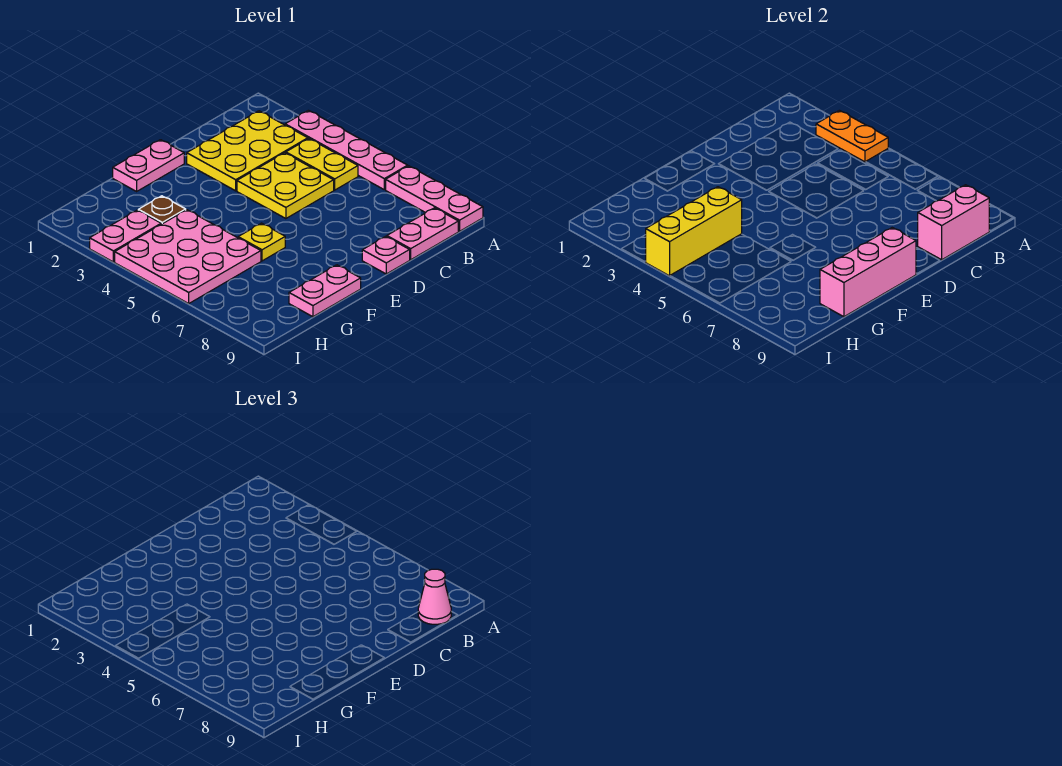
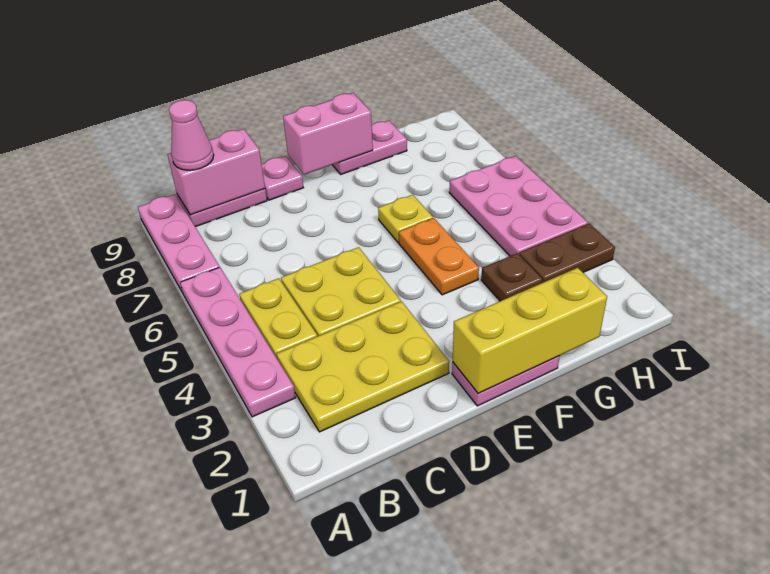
orange plate A3:A4 level 2 -> orange plate F4:F5 level 1
pink brick E9:G9 level 2 -> pink brick E9:F9 level 2
pink plate G4:I6 level 1 -> pink plate H4:I6 level 1
yellow brick G4:I4 level 2 -> yellow brick E1:G1 level 2
pink plate H3:I3 level 1 -> brown plate H3:I3 level 1

